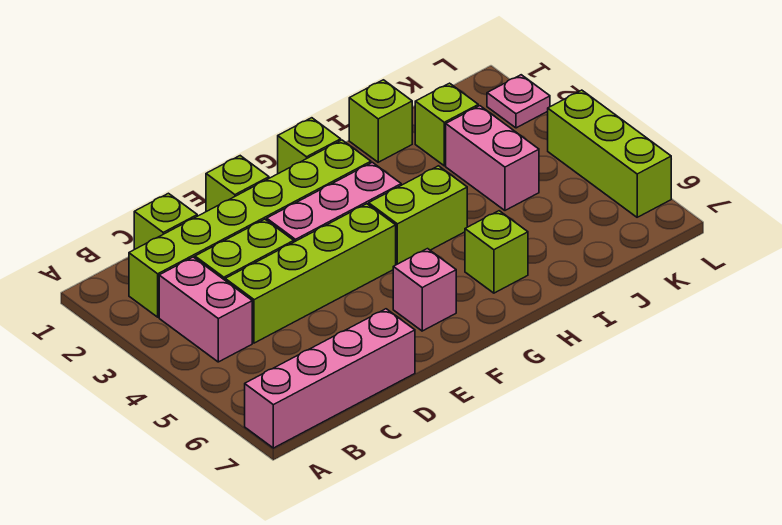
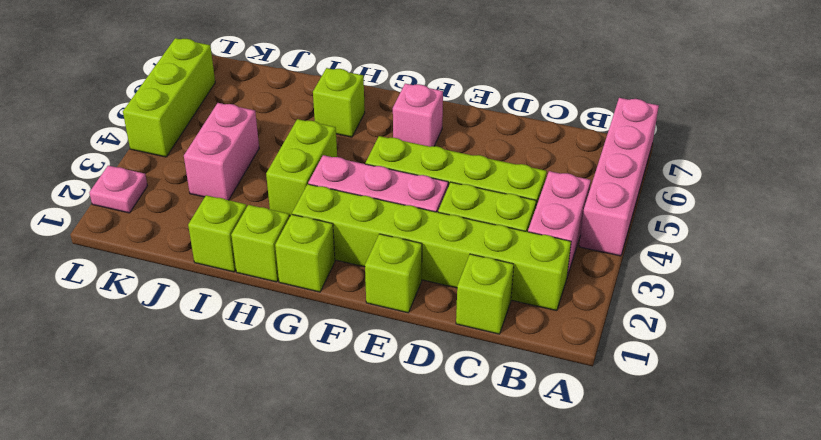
pink brick A7:D7 level 1 -> pink brick A4:A7 level 1
lime brick G4:H4 level 1 -> lime brick H3:H4 level 1
lime brick J2 level 1 -> lime brick H1 level 1

